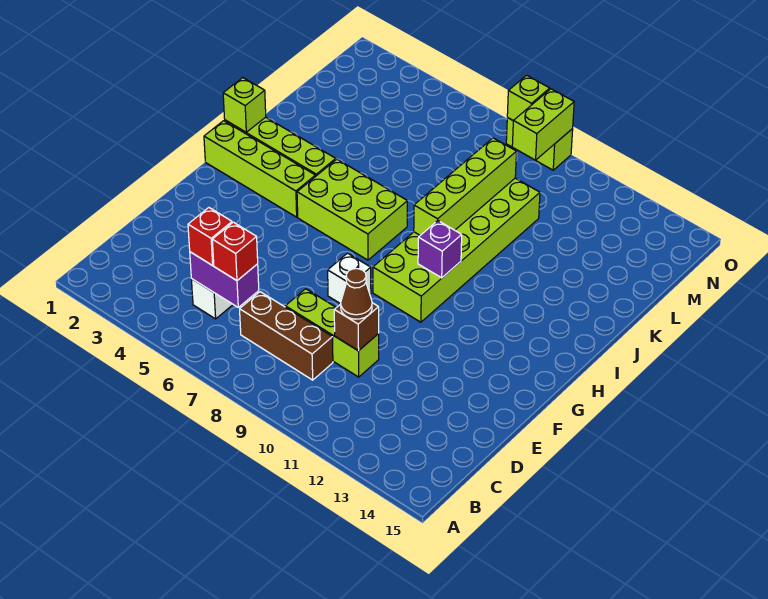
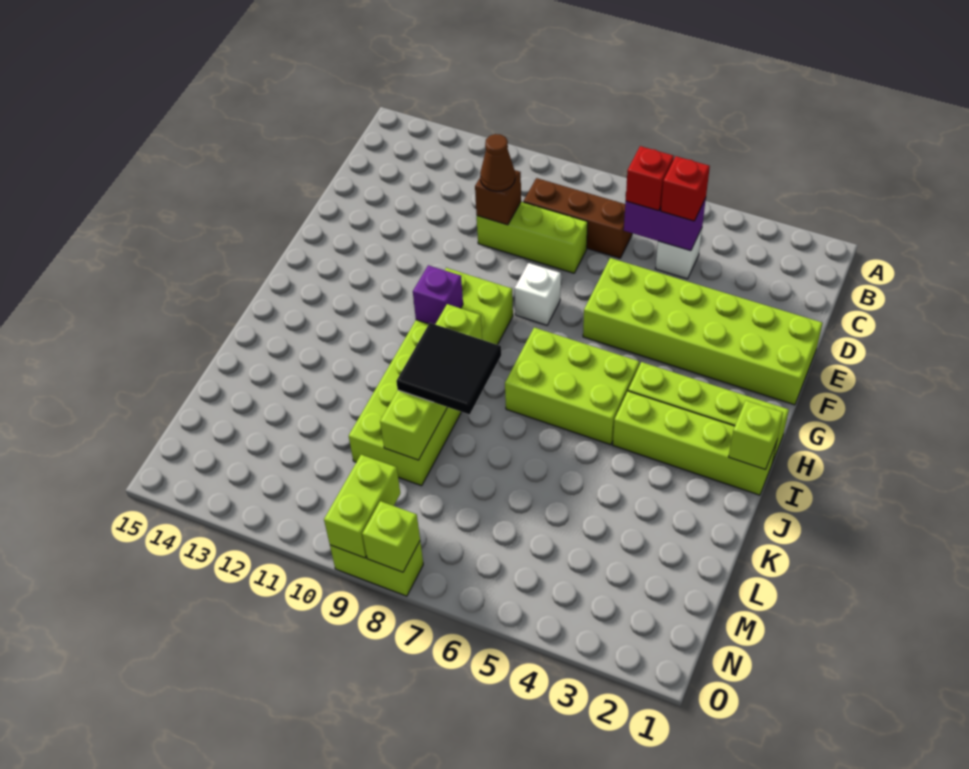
none -> lime brick E1:F6 level 1
none -> black tile J8:K9 level 3

